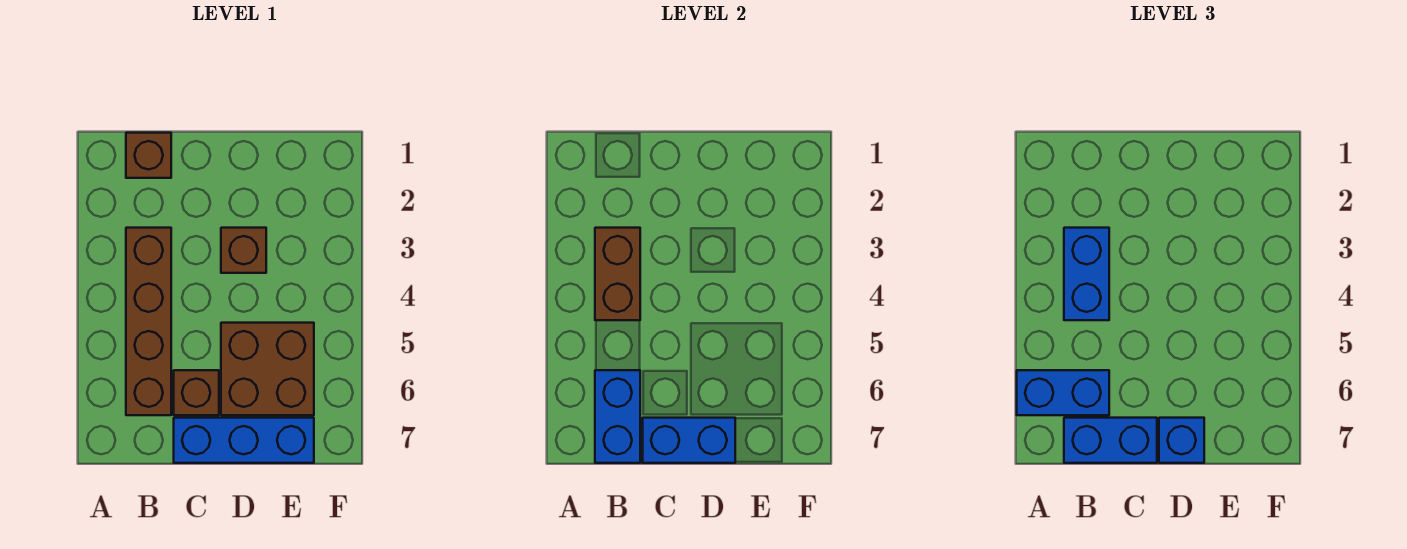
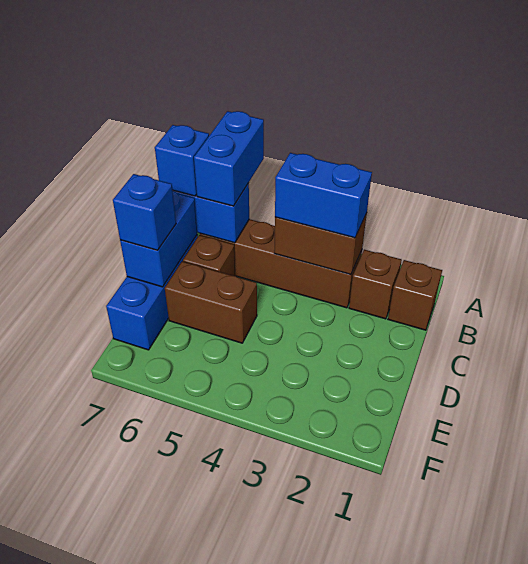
blue brick B7:C7 level 3 -> blue brick B7 level 3
brown brick D3 level 1 -> brown brick B2 level 1
brown brick D5:E6 level 1 -> brown brick D5:D6 level 1

